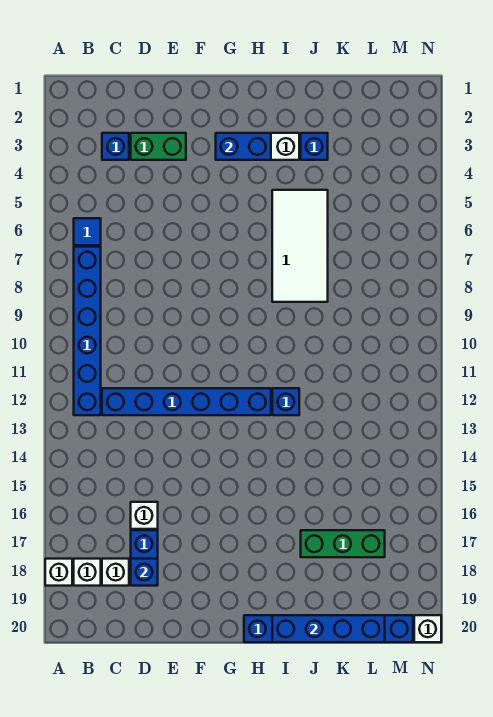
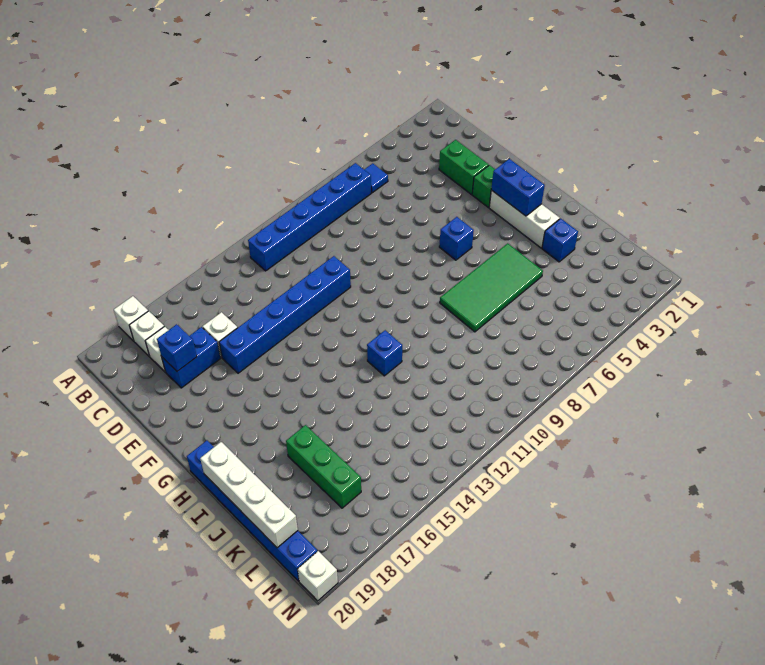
blue brick C3 level 1 -> blue brick G6 level 1
blue brick C12:H12 level 1 -> blue brick E11:E16 level 1
none -> green brick F3 level 1
white tile I5:J8 level 1 -> green tile I5:J8 level 1
blue brick I20:L20 level 2 -> white brick I20:L20 level 2

